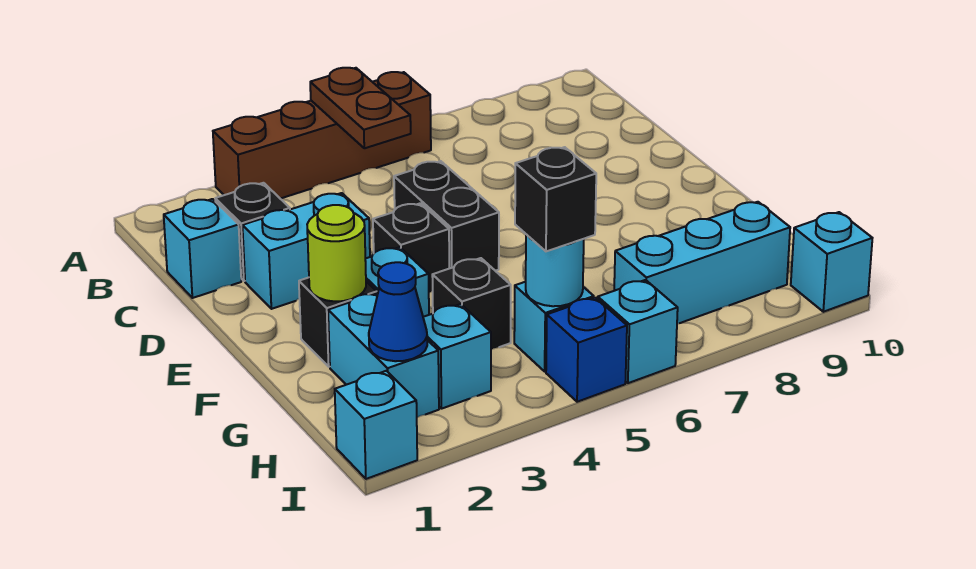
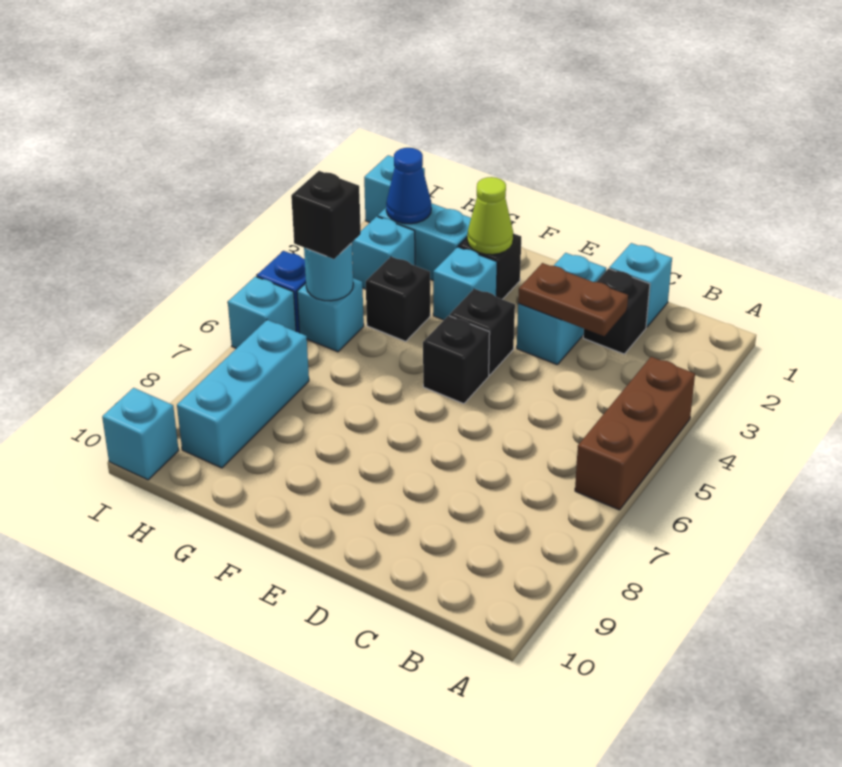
brown brick A3:A6 level 1 -> brown brick A4:A6 level 1
brown plate A5:B5 level 2 -> brown plate C3:D3 level 2
black brick D5:E5 level 1 -> black brick E5 level 1
lime round brick F2 level 2 -> lime cone F2 level 2

